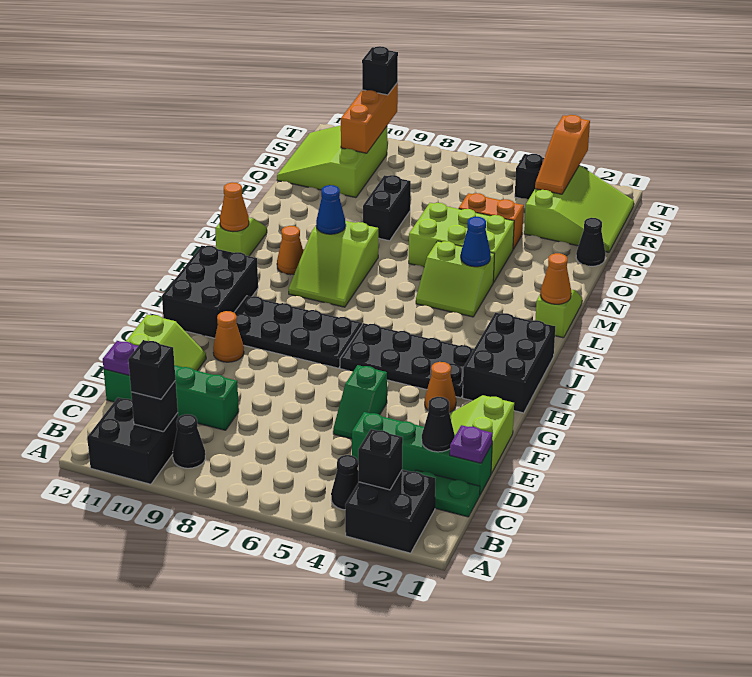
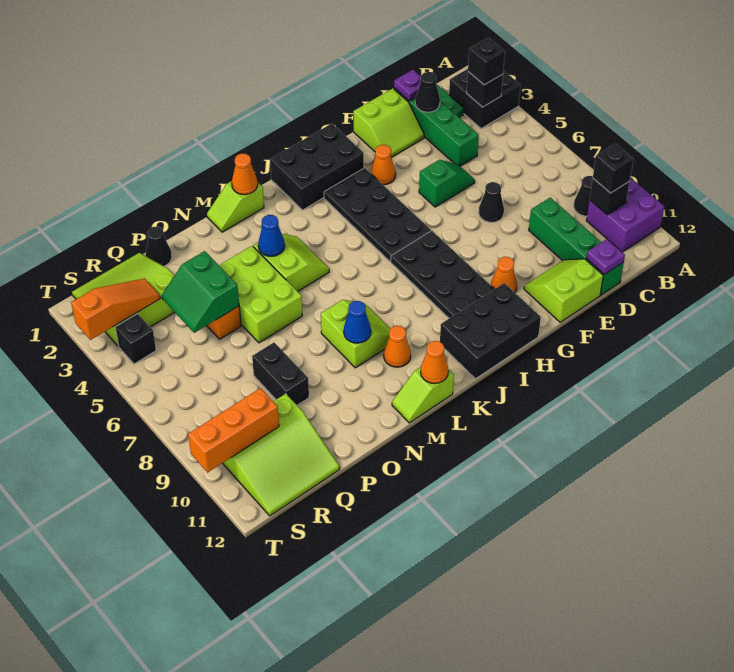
black brick A10:B11 level 1 -> purple brick A10:B11 level 1
black cone B4 level 1 -> black cone E7 level 1
lime slope K8:M9 level 1 top M -> lime slope L8:M9 level 1 top M
black brick O8:P8 level 1 -> black brick P8:P9 level 1
none -> green slope P4:Q5 level 2 top P
black brick T10 level 3 -> black brick B3 level 3

